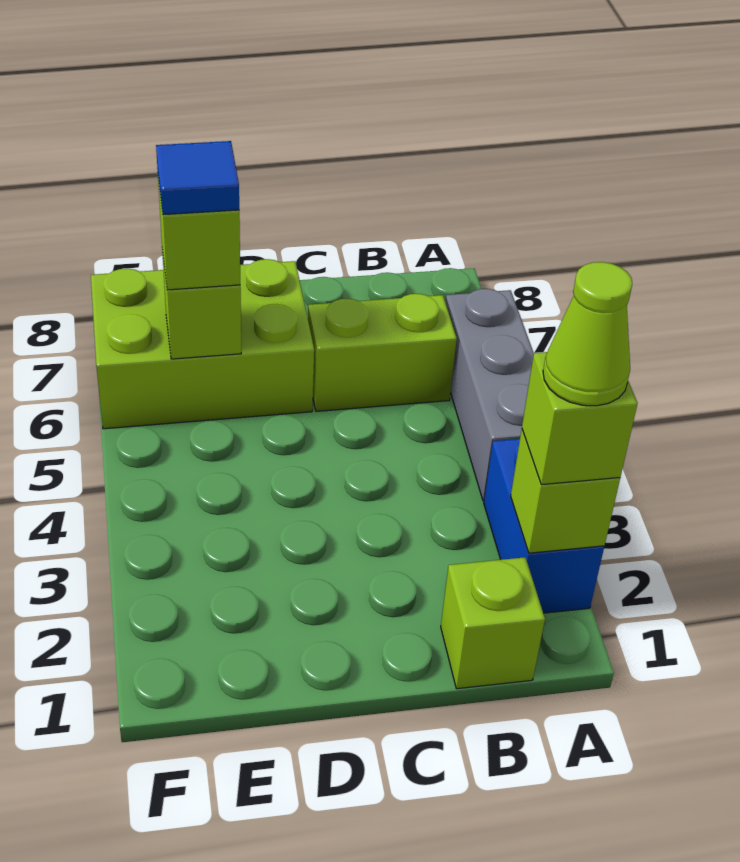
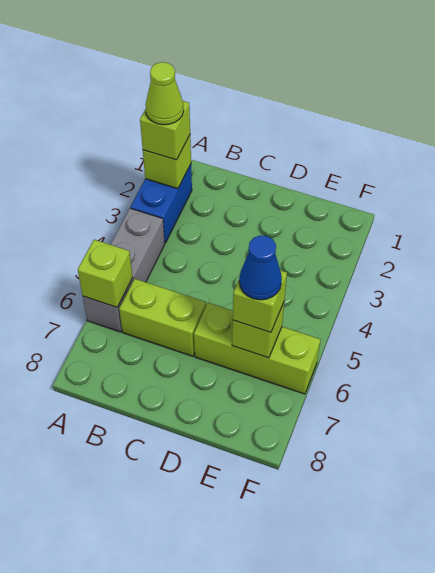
lime brick B1 level 1 -> lime brick A6 level 2
lime brick D6:F7 level 1 -> lime brick D6:F6 level 1
blue tile E6 level 4 -> blue cone E6 level 4

